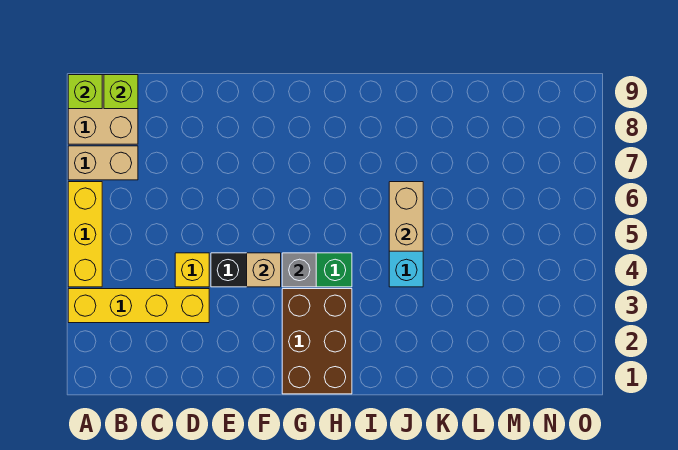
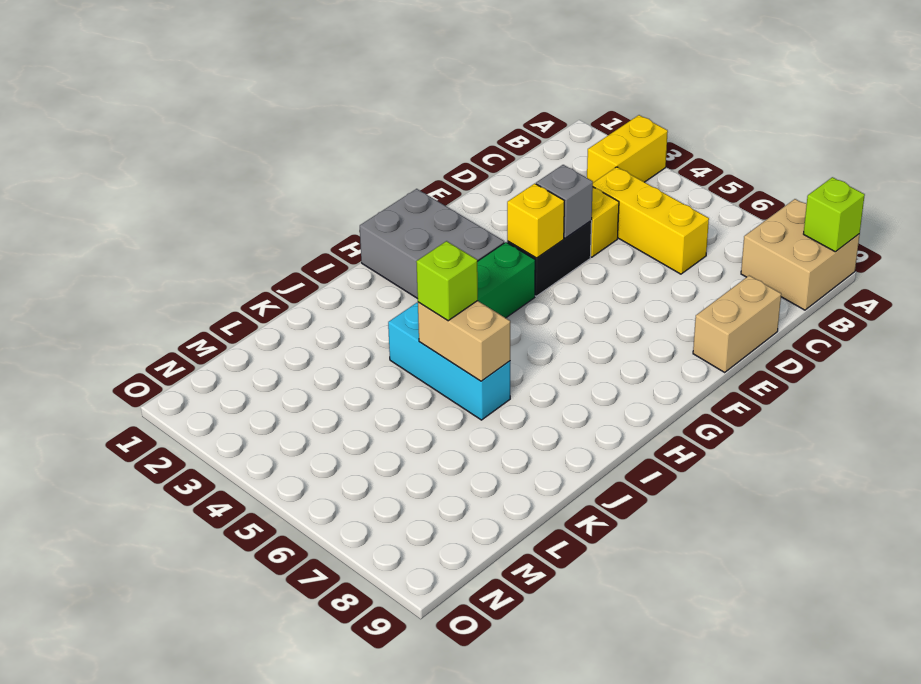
yellow brick A3:D3 level 1 -> yellow brick A3:B3 level 1
yellow brick A4:A6 level 1 -> yellow brick C4:C6 level 1
tan brick A7:B7 level 1 -> tan brick D9:E9 level 1
lime brick B9 level 2 -> lime brick J5 level 3
tan brick F4 level 2 -> yellow brick F4 level 2
brown brick G1:H3 level 1 -> grey brick G1:H3 level 1
grey brick G4 level 2 -> grey brick E4 level 2

